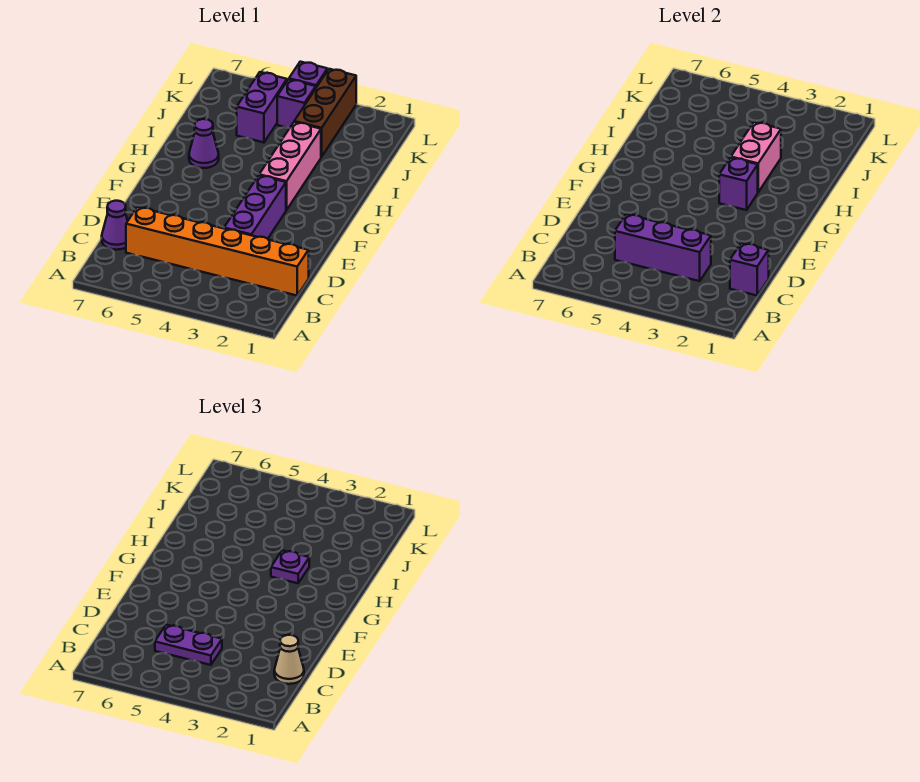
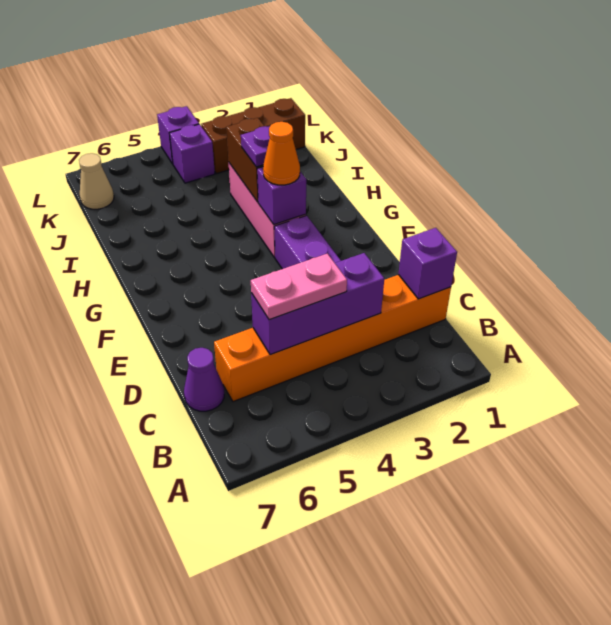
tan cone C1 level 3 -> tan cone K7 level 1
purple plate C4:C5 level 3 -> pink plate C4:C5 level 3
none -> orange cone G3 level 3
pink brick H3:I3 level 2 -> brown brick H3:I3 level 2
purple cone H6 level 1 -> none
brown brick J3:L3 level 1 -> brown brick K1:K3 level 1
purple brick J5:K5 level 1 -> none

